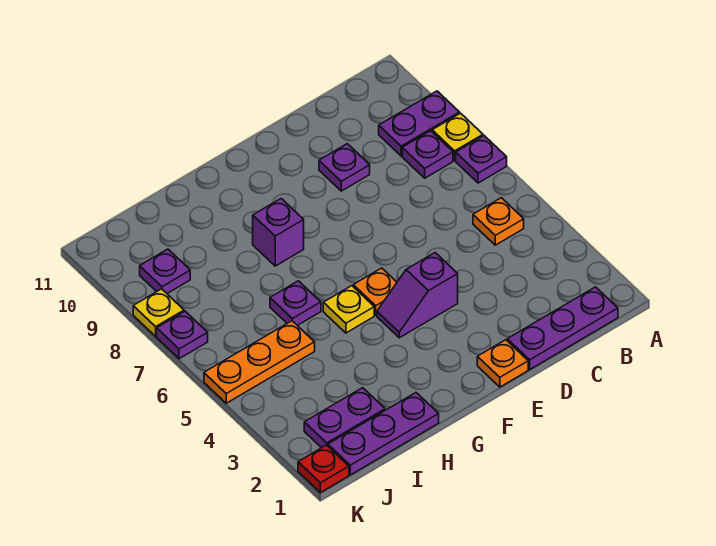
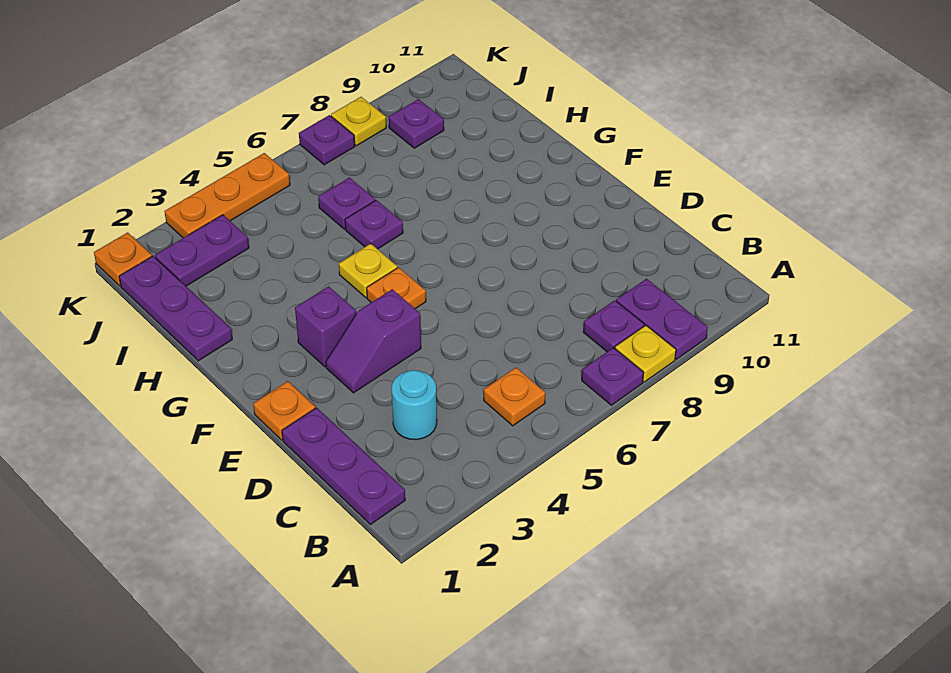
none -> cyan round brick C3 level 1
purple plate D9 level 1 -> purple plate I6 level 1
purple slope E4:F4 level 1 top E -> purple slope E3:E4 level 1 top 4
purple brick G8 level 1 -> purple brick F3 level 1
purple plate I2:J2 level 1 -> purple plate J2:J3 level 1
orange plate I5:K5 level 1 -> orange plate K3:K5 level 1
red plate K1 level 1 -> orange plate K1 level 1

